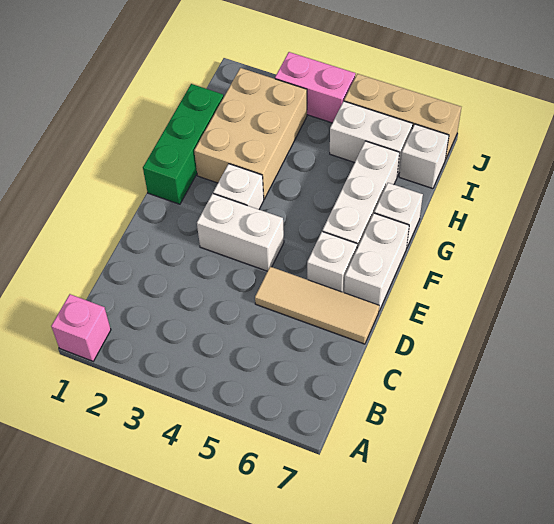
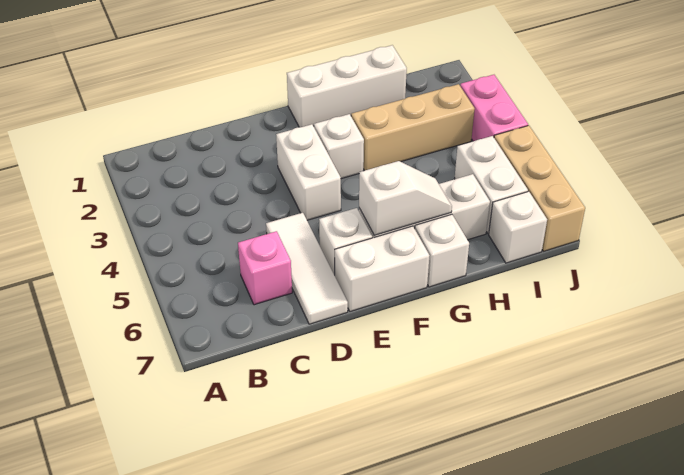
pink brick A1 level 1 -> pink brick C6 level 1
tan tile D5:D7 level 1 -> white tile D5:D7 level 1
green brick F1:H1 level 1 -> white brick F1:H1 level 1
none -> white slope F6:G6 level 2 top F
tan brick G2:I3 level 1 -> tan brick G3:I3 level 1

